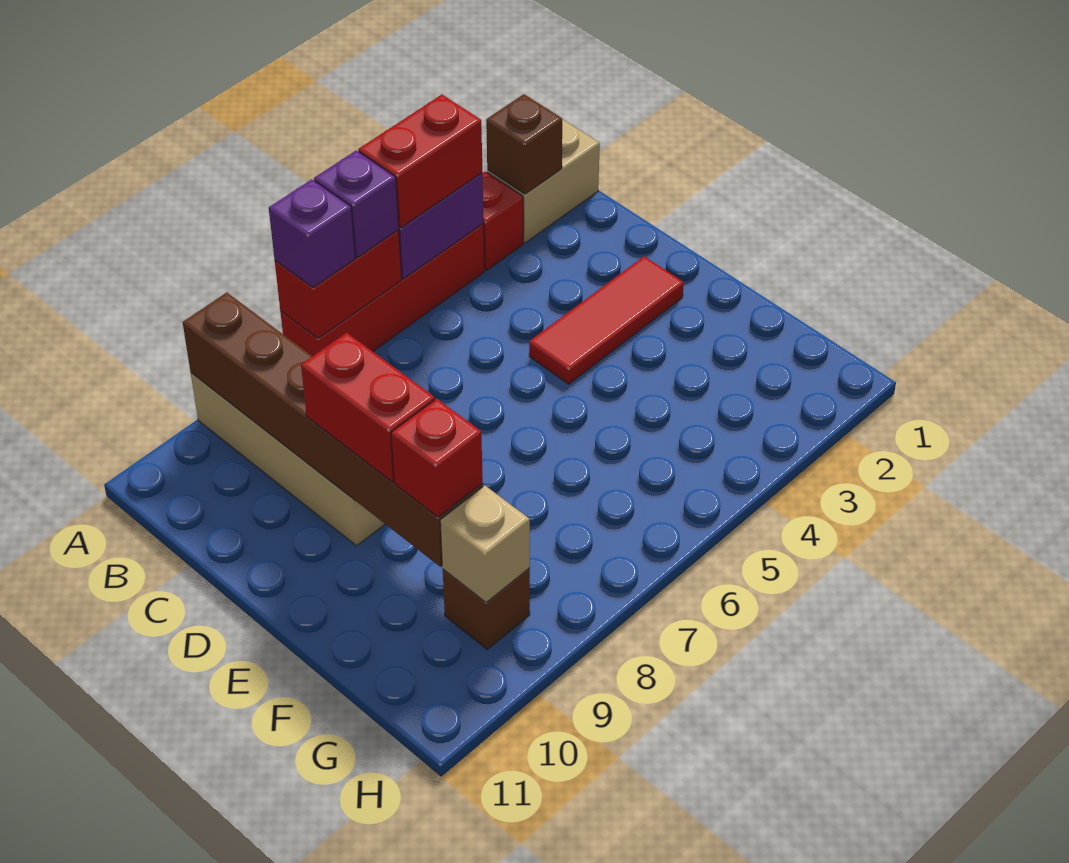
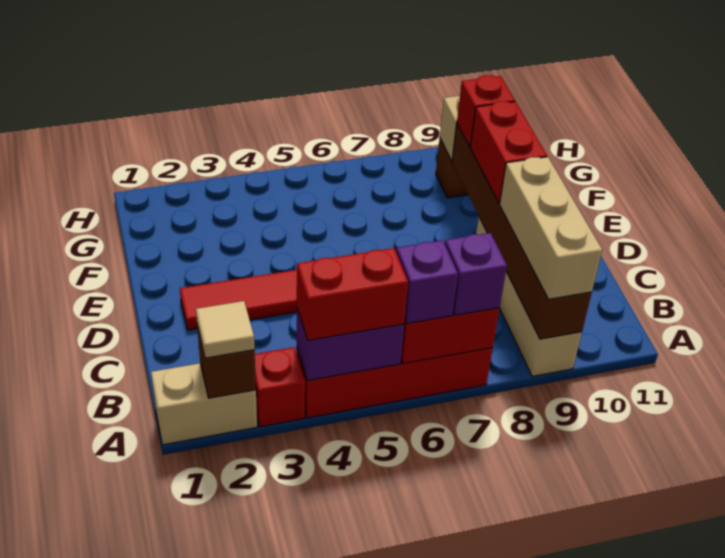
none -> tan tile A2 level 3
none -> tan brick A9:C9 level 3

